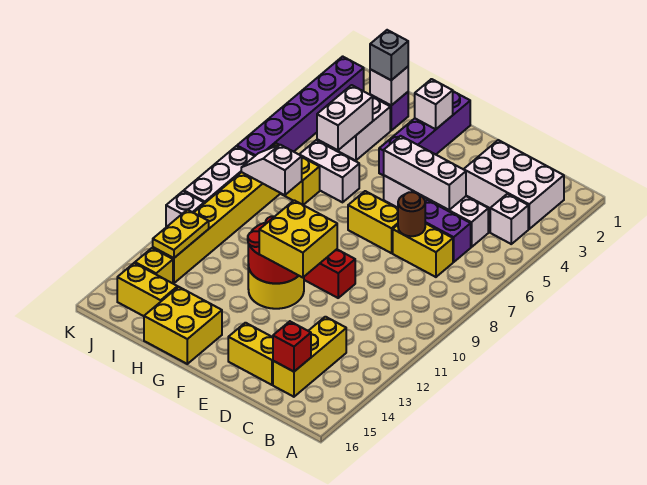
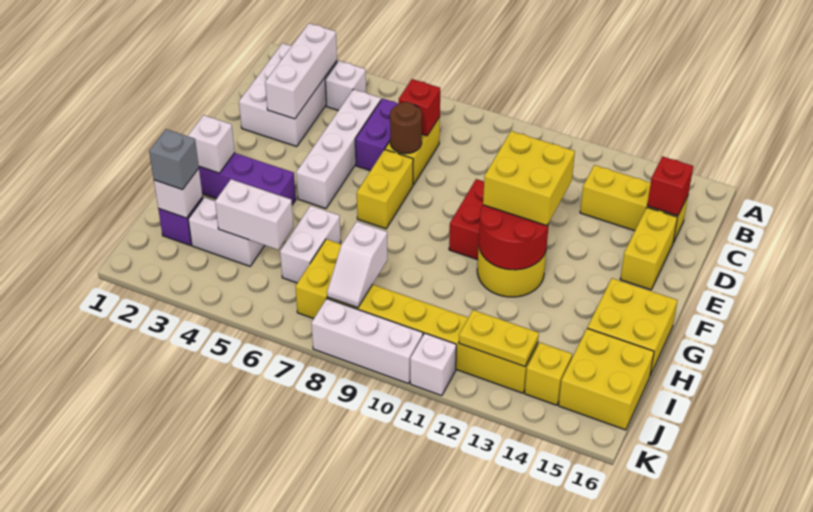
none -> red brick C7 level 2
white brick D5:F5 level 2 -> white brick B3:D3 level 2
yellow brick I15:J15 level 1 -> yellow brick I15:J16 level 1
purple brick K2:K7 level 1 -> none

